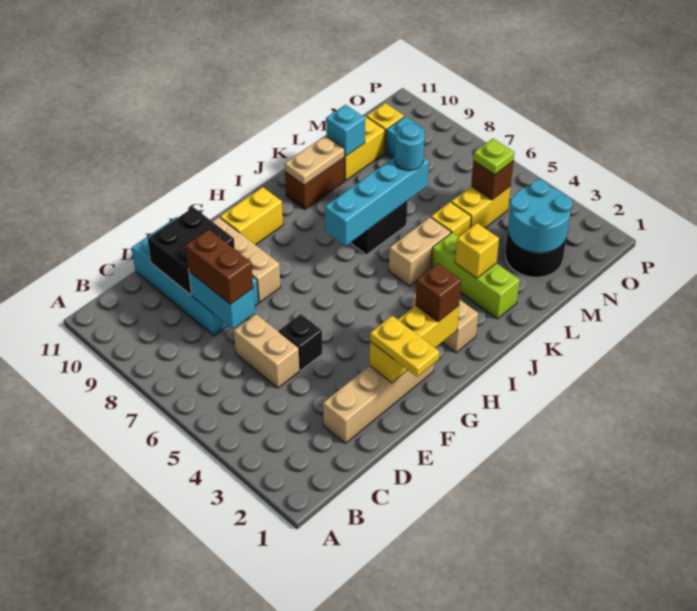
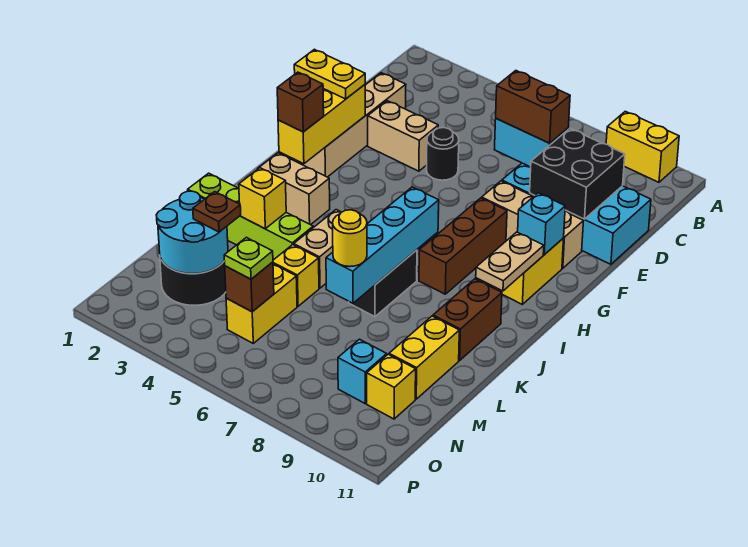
none -> yellow brick A9:A10 level 1
tan brick D5:D6 level 1 -> tan brick E3:E4 level 1
black brick E5 level 1 -> black round brick E5 level 1
none -> brown brick G8:I8 level 1
tan plate J10:K10 level 2 -> tan plate H10:I10 level 2
lime brick K2:K4 level 1 -> lime brick K1:K4 level 1
cyan round brick L7 level 3 -> yellow round brick L7 level 3
cyan brick L10 level 2 -> cyan brick G10 level 2
none -> brown plate M3 level 3

